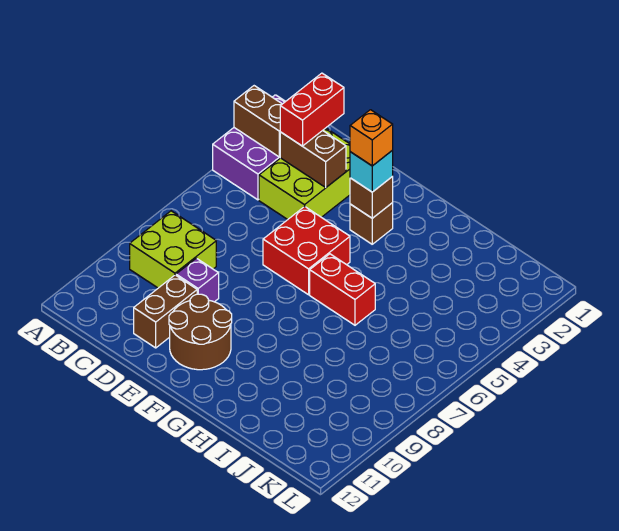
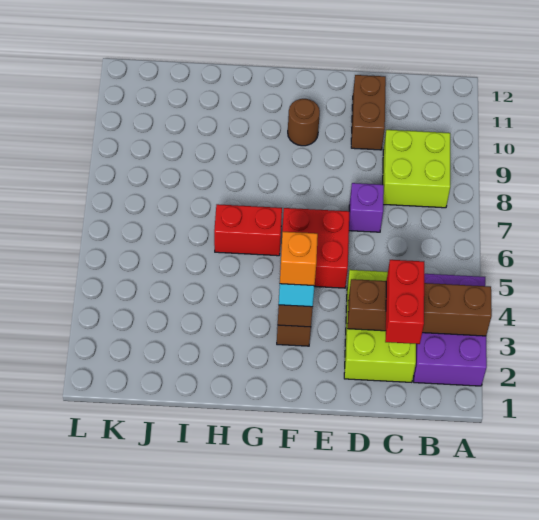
purple brick D9 level 1 -> purple brick D7 level 1
brown round brick E10:F11 level 1 -> brown round brick F10 level 1

